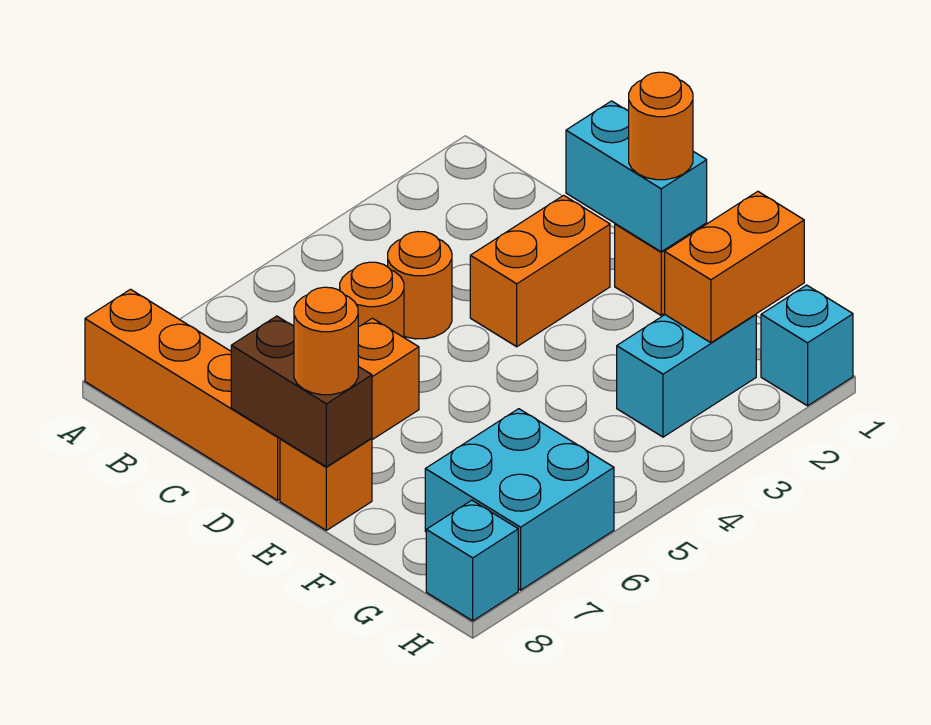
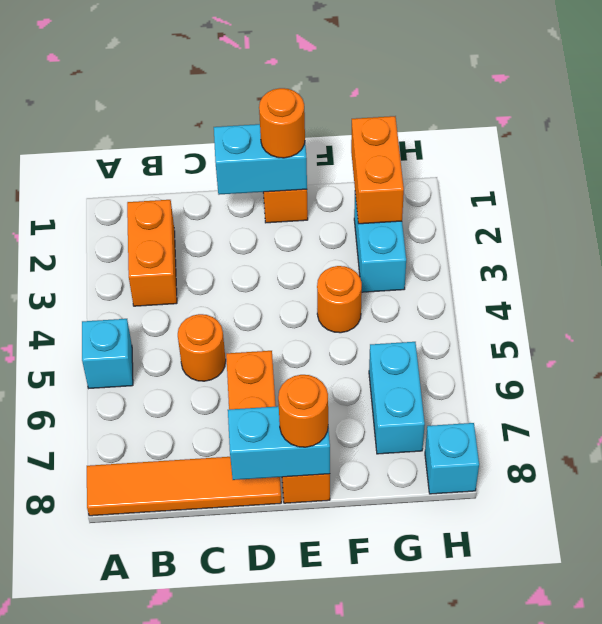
orange brick A8:D8 level 1 -> orange tile A8:D8 level 1
orange round brick C4 level 1 -> orange round brick F4 level 1
orange brick D2:D3 level 1 -> orange brick B2:B3 level 1
brown brick D8:E8 level 2 -> cyan brick D8:E8 level 2
cyan brick G6:H7 level 1 -> cyan brick G6:G7 level 1
cyan brick H1 level 1 -> cyan brick A5 level 1

